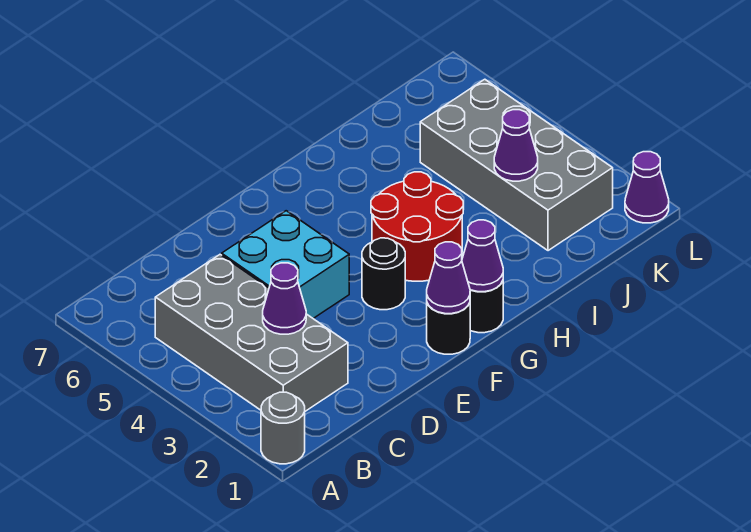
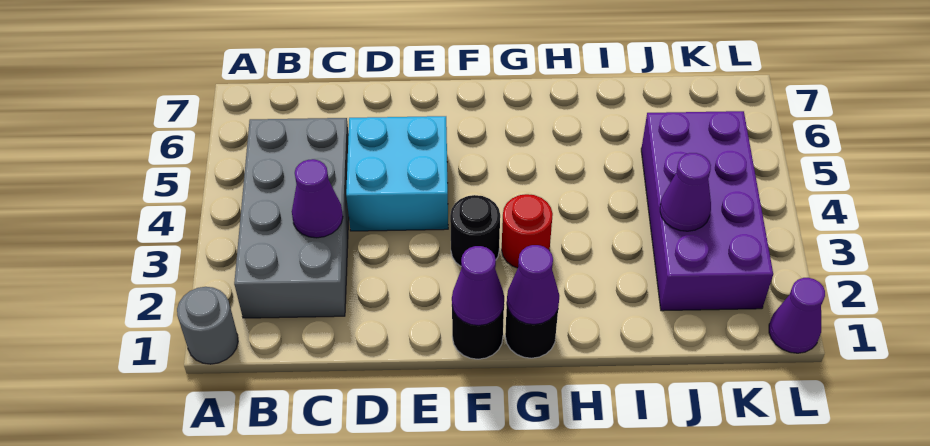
red round brick G3:H4 level 1 -> red round brick G3 level 1
grey brick J2:K5 level 1 -> purple brick J2:K5 level 1

